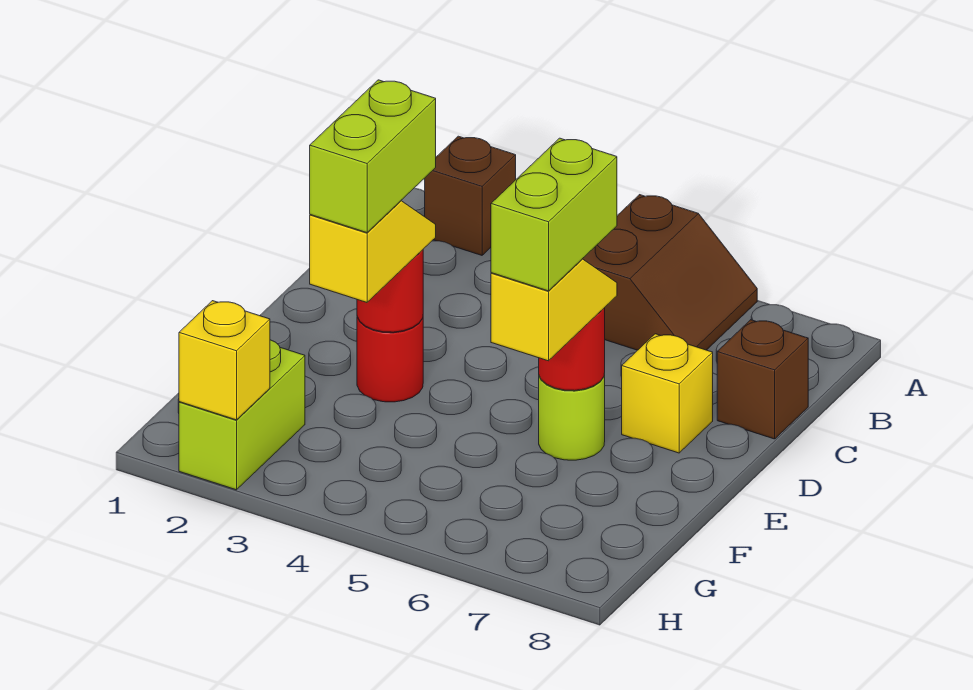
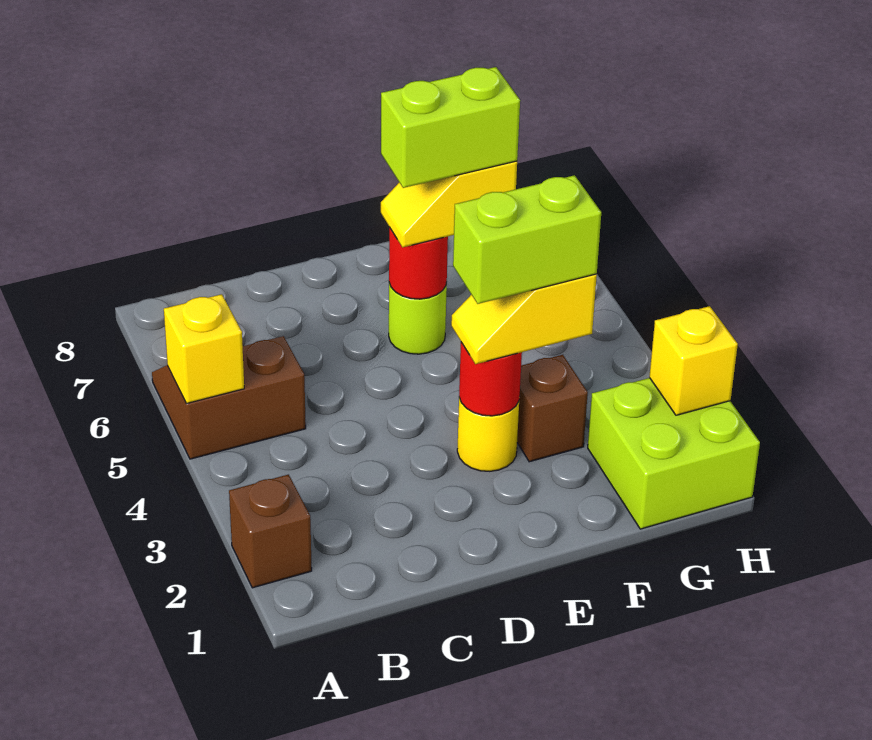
brown brick C8 level 1 -> brown brick F3 level 1
yellow brick D7 level 1 -> yellow brick A5 level 2
red round brick E3 level 1 -> yellow round brick E3 level 1
lime brick G2:H2 level 1 -> lime brick G1:H2 level 1

